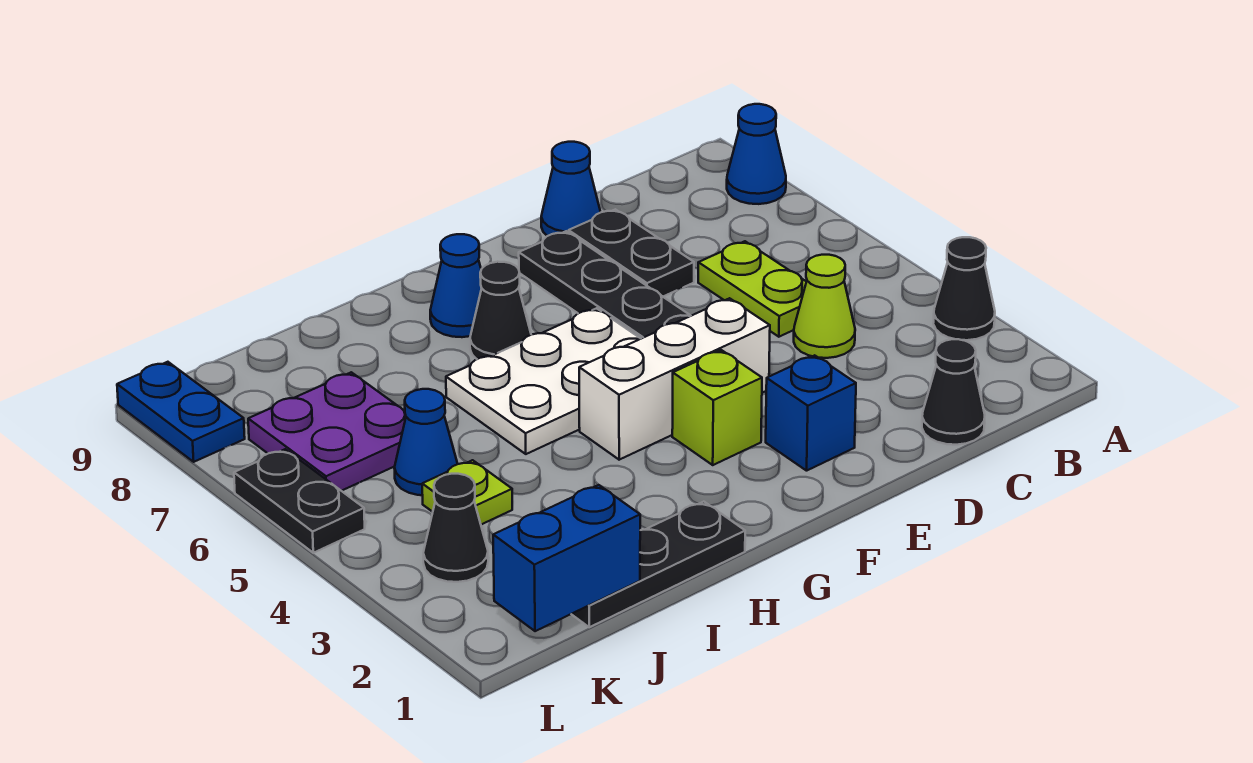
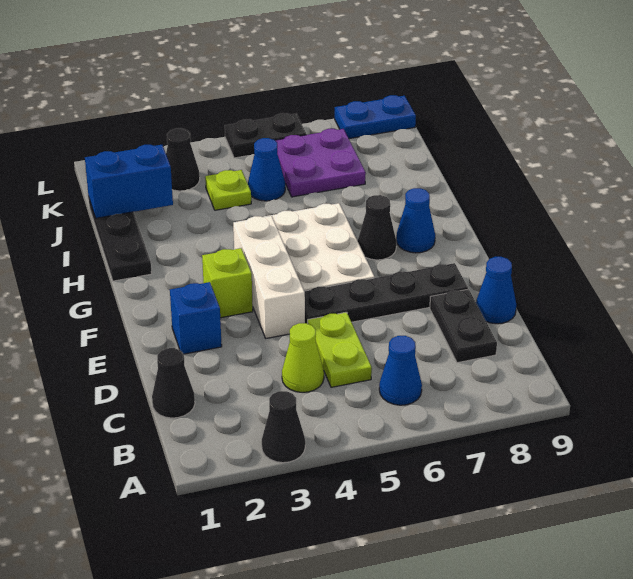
blue cone A8 level 1 -> blue cone B6 level 1
lime plate C5:C6 level 1 -> lime plate C5:D5 level 1
black plate D7:D8 level 1 -> black plate C8:D8 level 1
blue brick J1:K1 level 2 -> blue brick J1:J2 level 2

